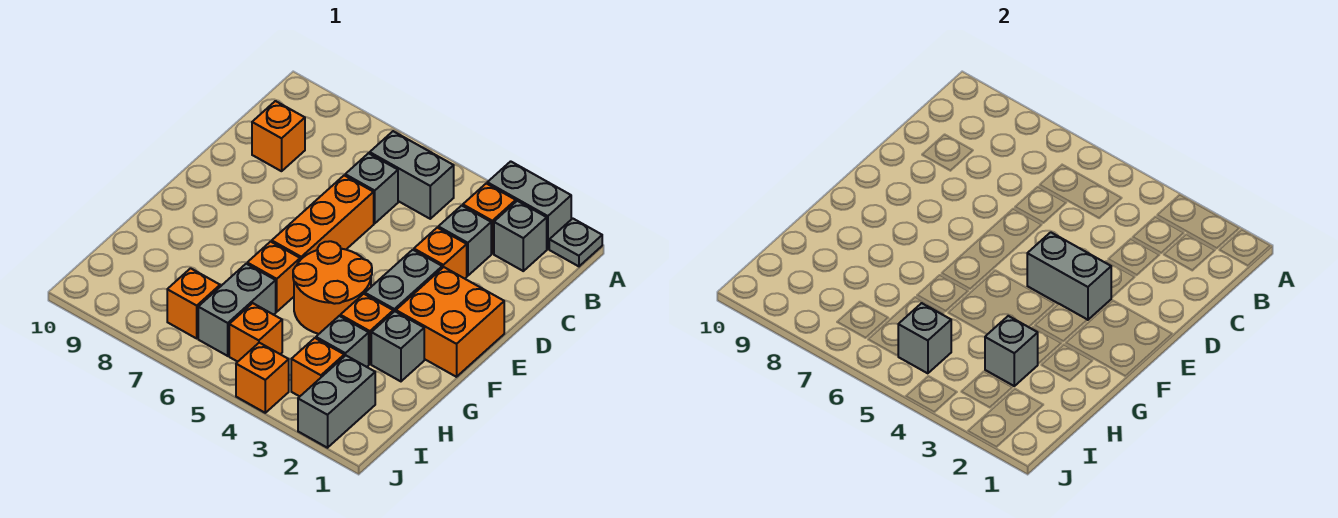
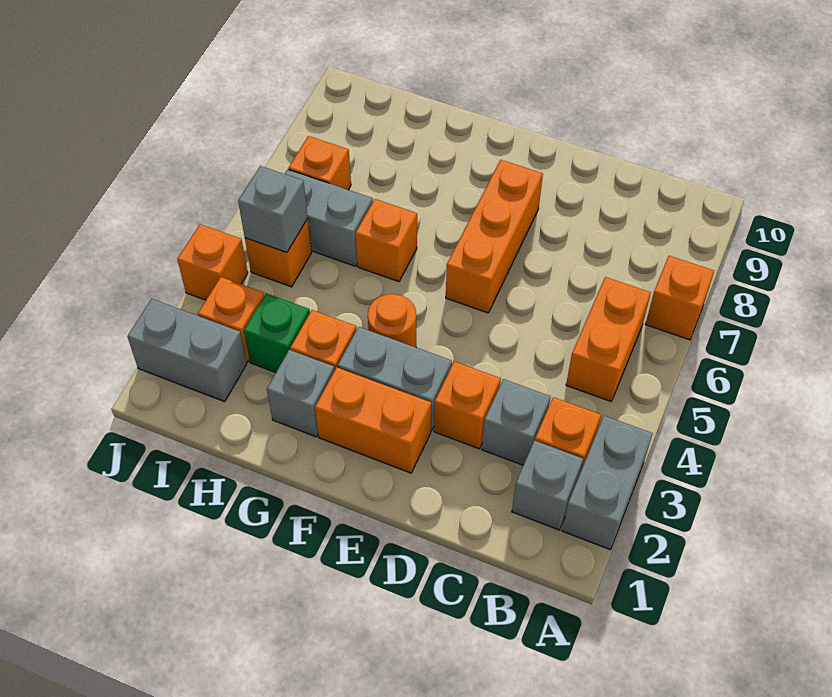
grey plate A1 level 1 -> none
grey brick B5:B6 level 1 -> orange brick B5:B6 level 1
grey brick C6 level 1 -> none
orange brick C9 level 1 -> orange brick A7 level 1
orange brick D6:F6 level 1 -> orange brick E6:E8 level 1
orange brick E1:F2 level 1 -> orange brick E2:F2 level 1
grey brick E3:E4 level 2 -> none
orange round brick F4:G5 level 1 -> orange round brick F4 level 1
grey brick H3 level 1 -> green brick H3 level 1
grey brick H3 level 2 -> none

